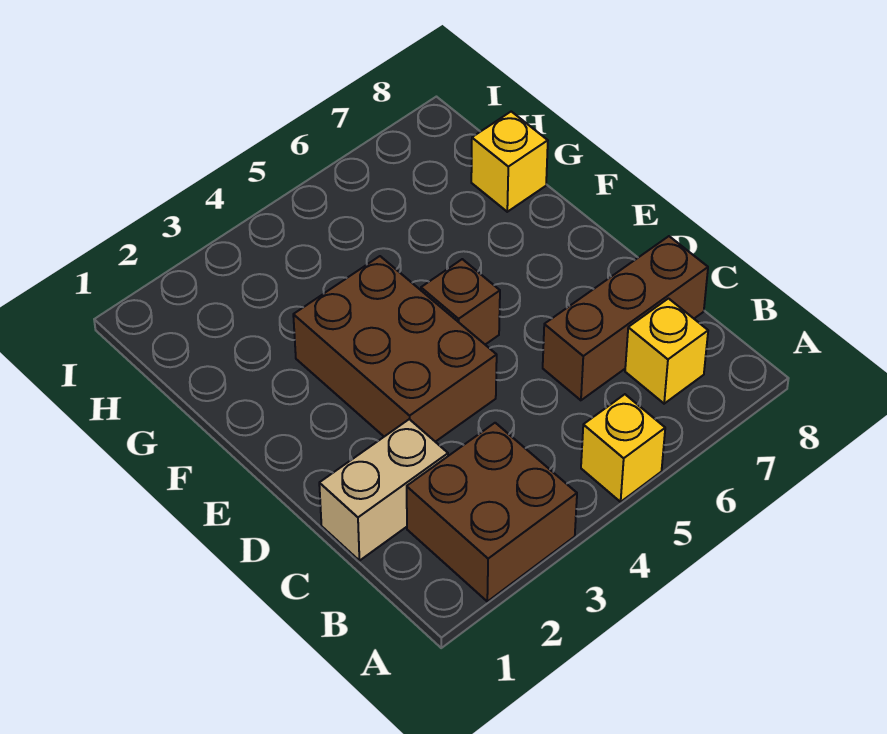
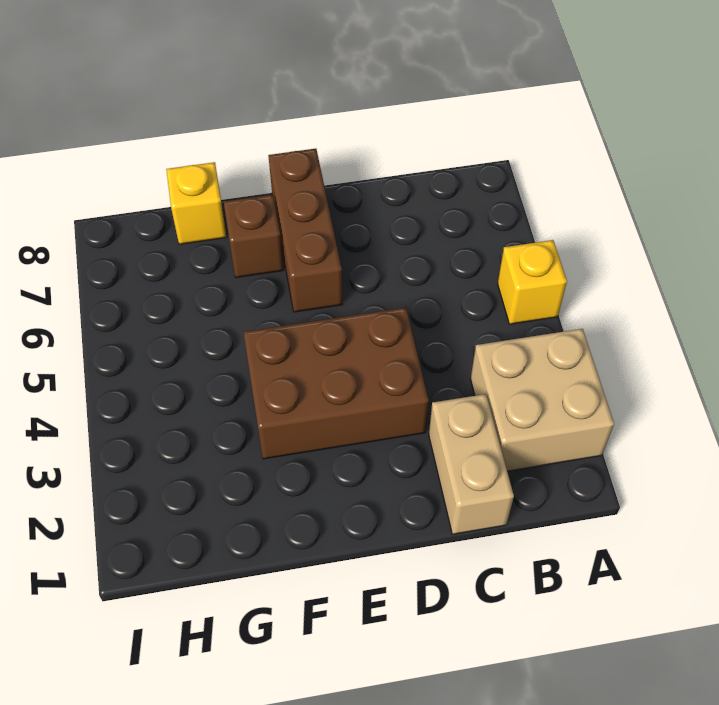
brown brick A2:B3 level 1 -> tan brick A2:B3 level 1
yellow brick B7 level 1 -> none
brown brick C6:C8 level 1 -> brown brick E6:E8 level 1
brown brick E5 level 1 -> brown brick F7 level 1

